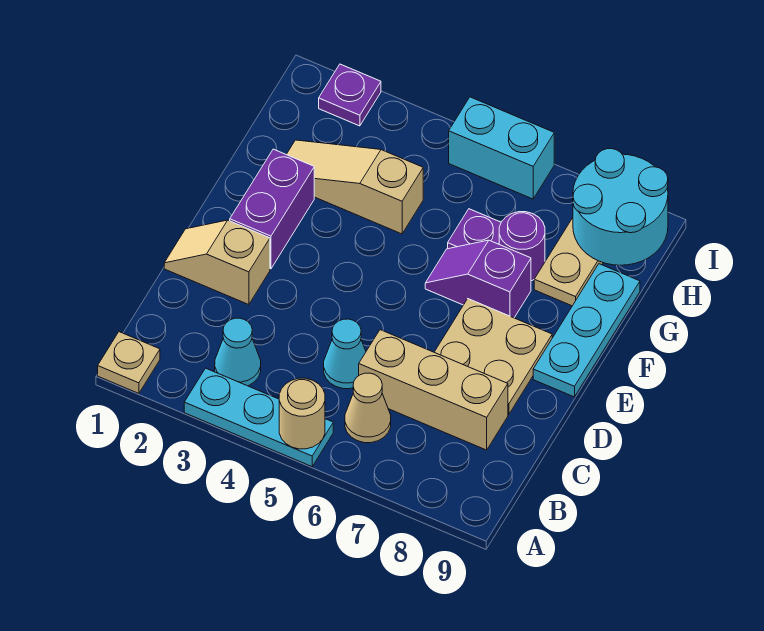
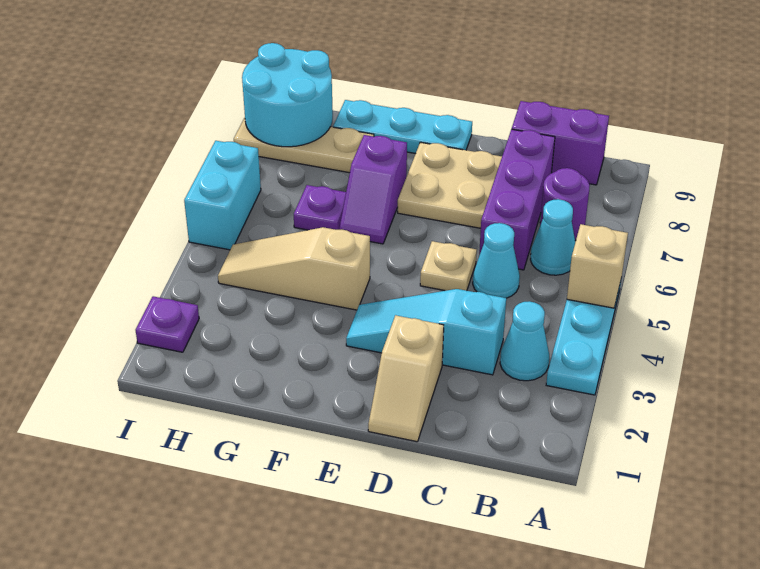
tan plate A1 level 1 -> tan plate D5 level 1
tan round brick A5 level 2 -> tan brick A5 level 2
tan cone B6 level 1 -> cyan cone B6 level 1
none -> cyan slope C3:E3 level 1 top C
tan brick C6:C8 level 1 -> purple brick C6:C8 level 1
purple brick E2:F2 level 1 -> purple brick B9:C9 level 1
tan slope G2:G4 level 1 top 4 -> tan slope F4:H4 level 1 top F
purple round brick G7 level 1 -> purple round brick B7 level 1

